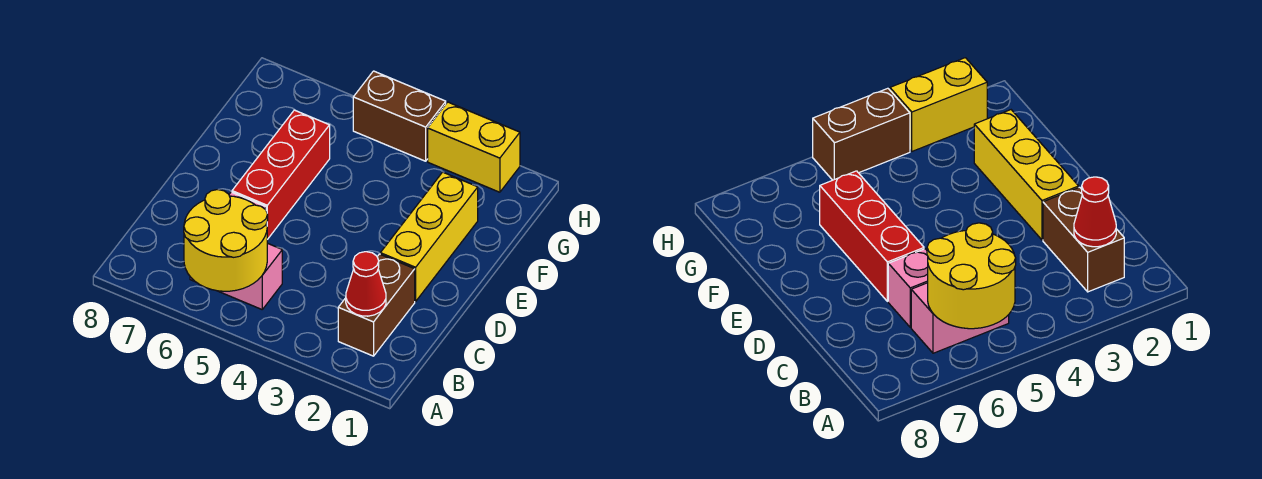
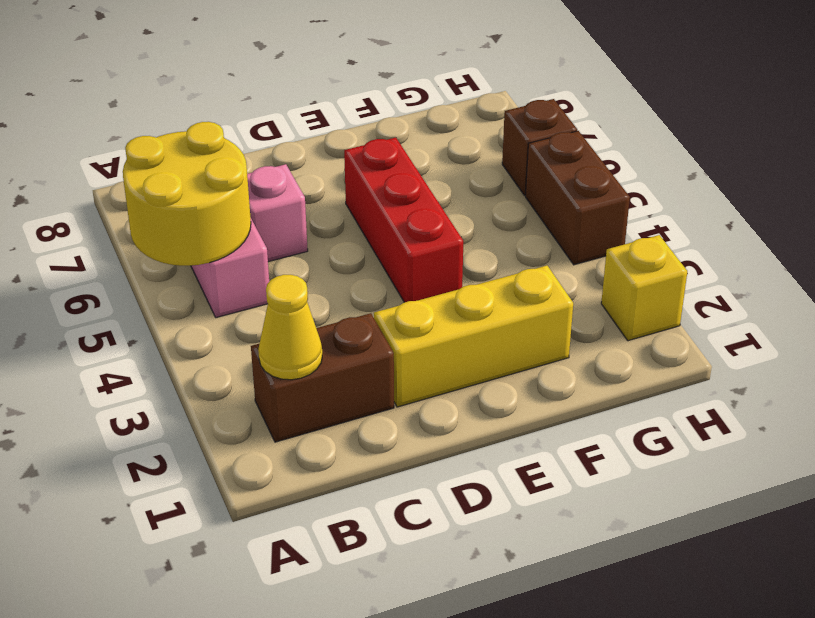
red cone B2 level 2 -> yellow cone B2 level 2
red brick D6:F6 level 1 -> red brick E4:E6 level 1
yellow brick H2:H3 level 1 -> yellow brick H2 level 1
none -> brown brick H6 level 1

